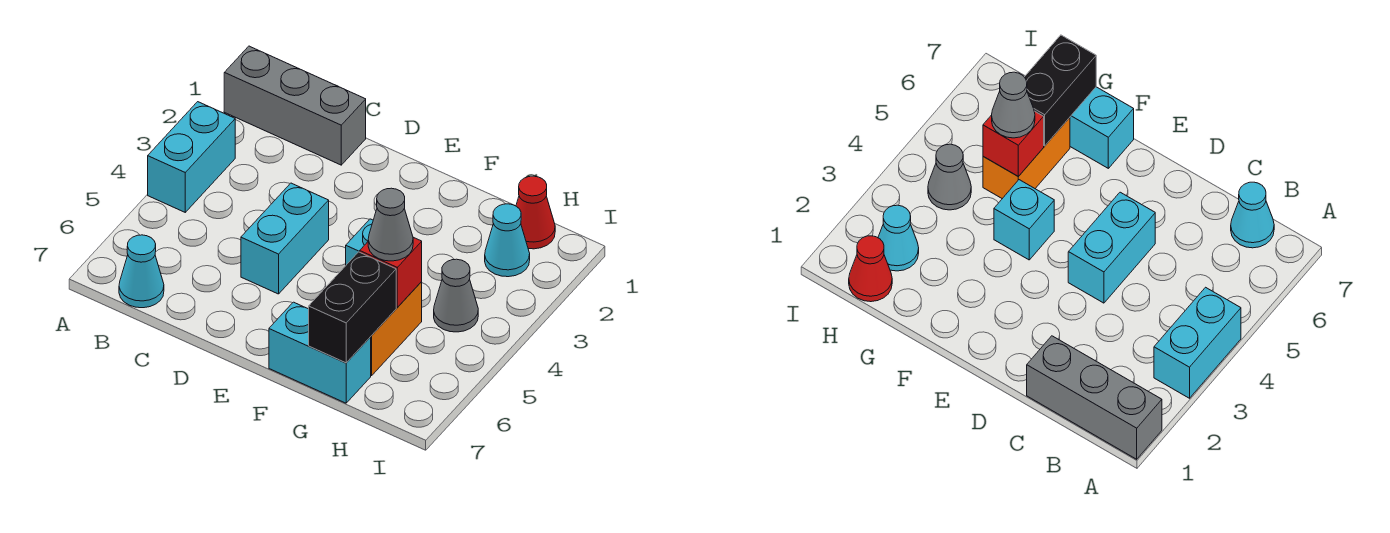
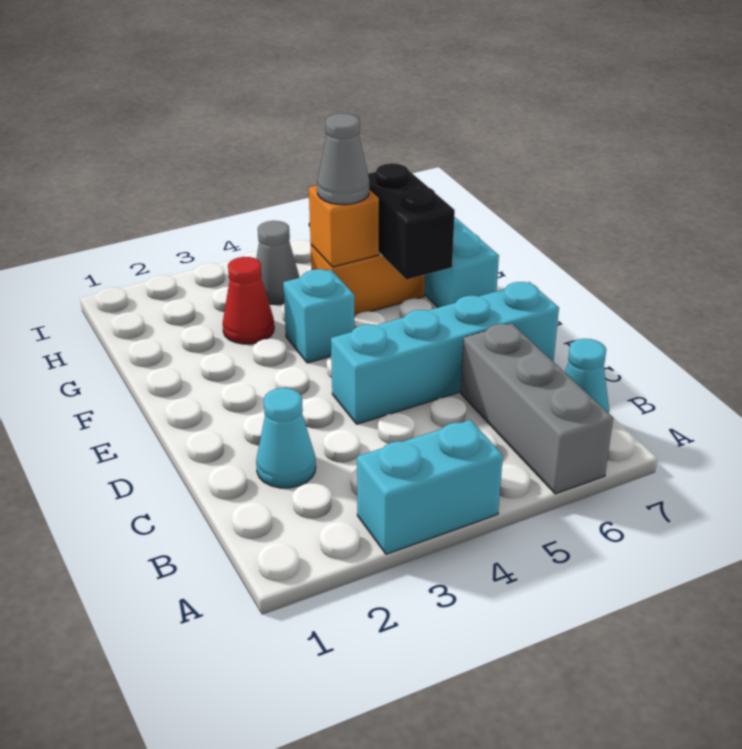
grey brick A1:C1 level 1 -> grey brick A6:C6 level 1
cyan brick D4:D5 level 1 -> cyan brick D4:D7 level 1
red brick G5 level 2 -> orange brick G5 level 2
black brick G6:G7 level 2 -> black brick F6:G6 level 2
red cone H1 level 1 -> red cone G3 level 1
cyan cone H2 level 1 -> cyan cone C2 level 1

